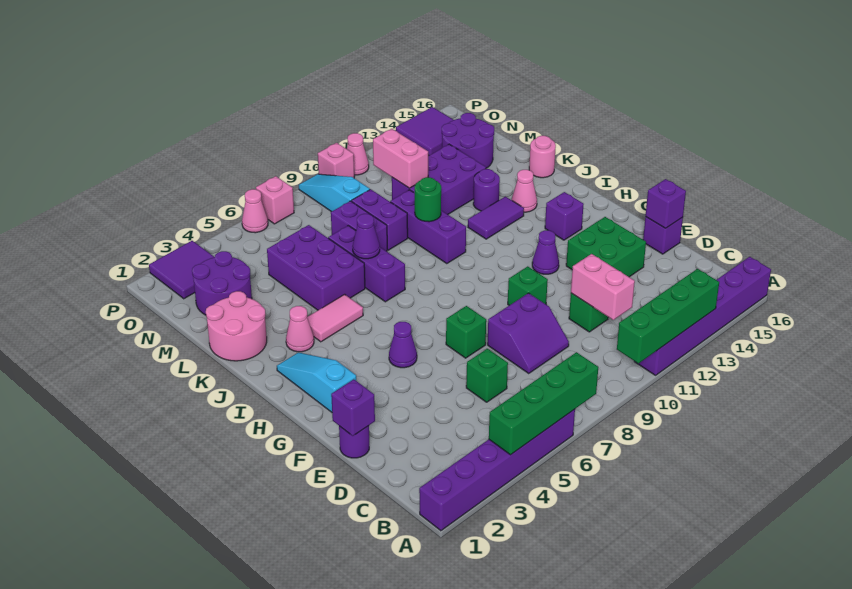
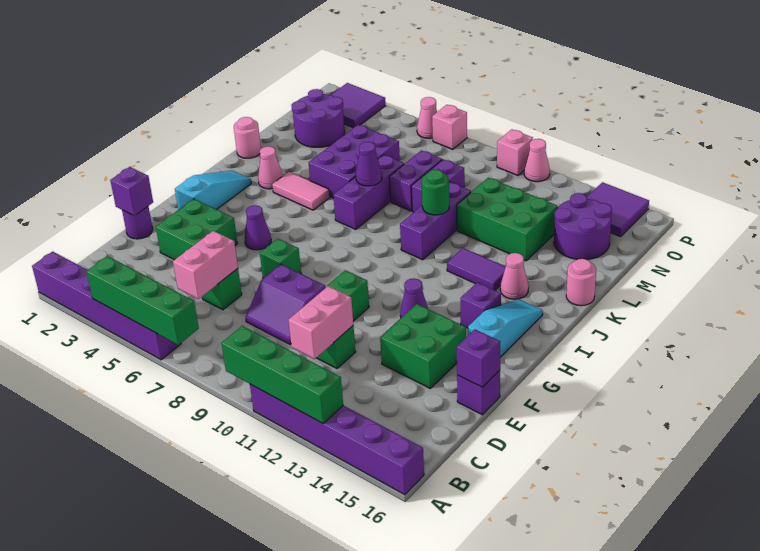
none -> green brick E3:F4 level 1
pink round brick K1:L2 level 1 -> pink round brick K1 level 1
purple round brick K13 level 1 -> none
purple brick L11:M13 level 1 -> green brick L11:M13 level 1
pink brick M11:N11 level 2 -> pink brick C6:D6 level 2
cyan slope N9:P9 level 1 top N -> cyan slope G15:I15 level 1 top G

